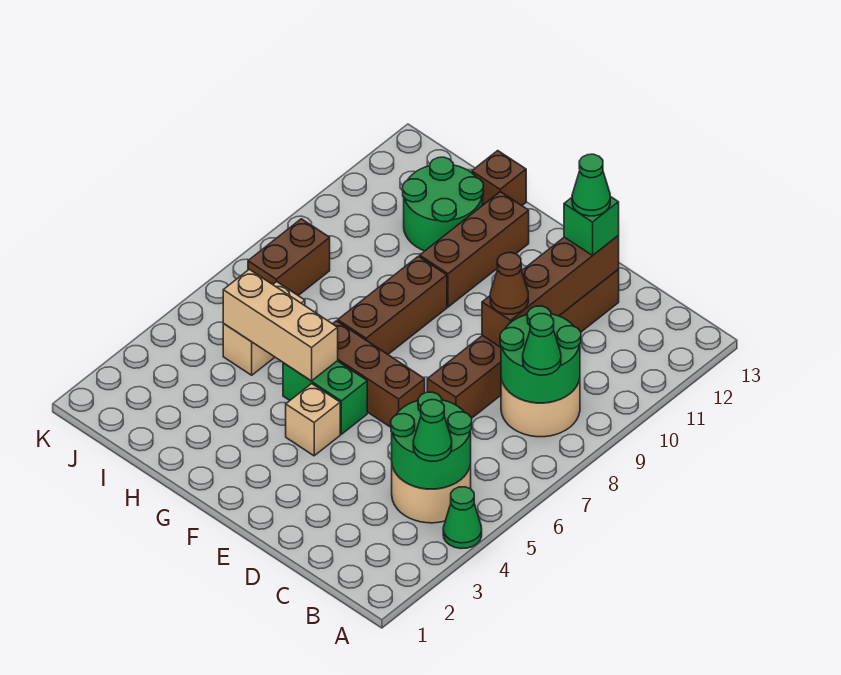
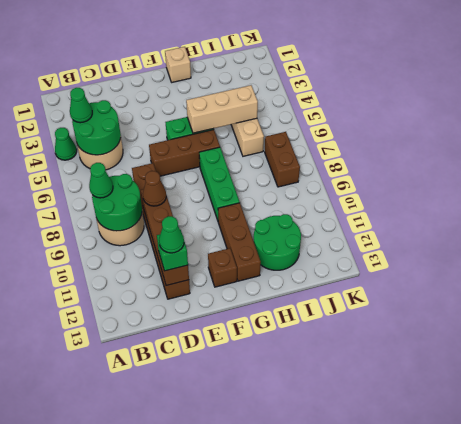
tan brick F4 level 1 -> tan brick G1 level 1
brown brick G7:G9 level 1 -> green brick G7:G9 level 1
brown brick H13 level 1 -> brown brick F12 level 1

